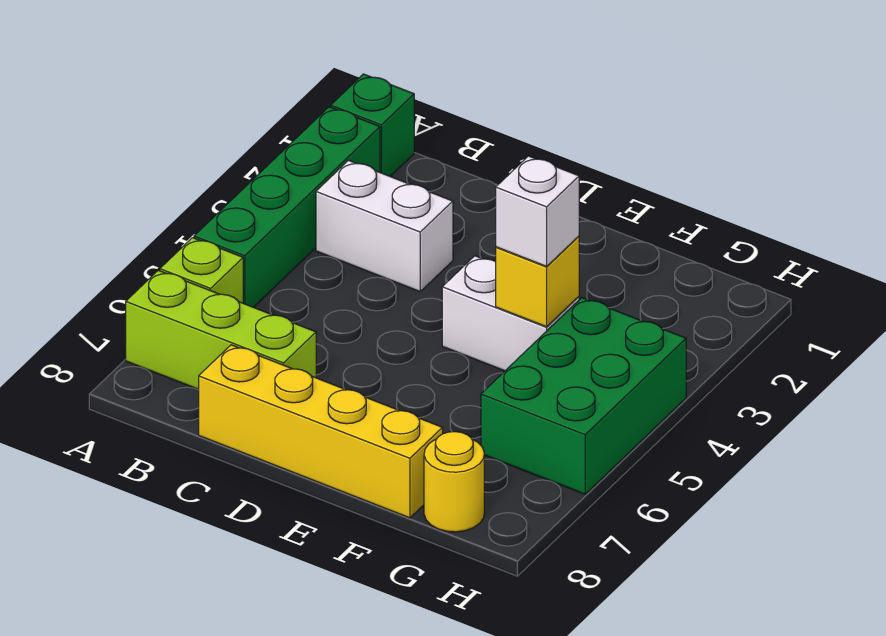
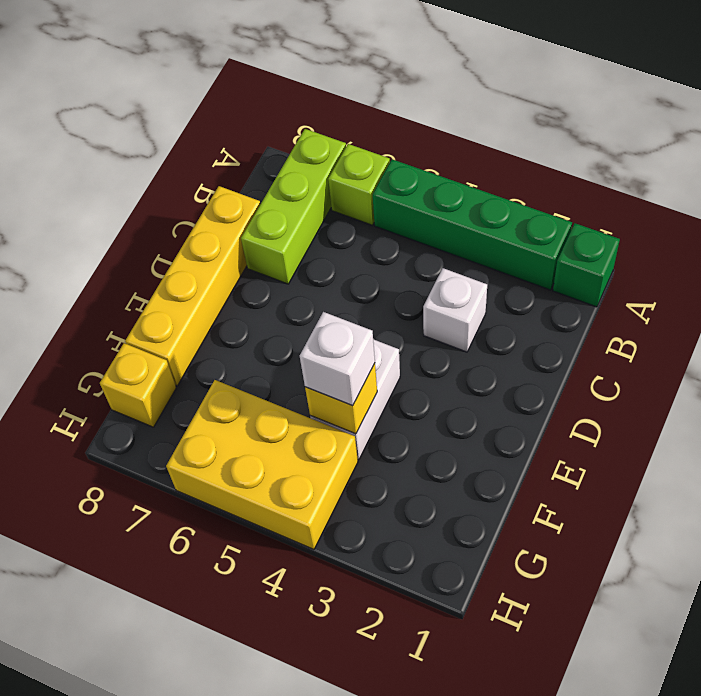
white brick B3:C3 level 1 -> white brick C3 level 1
green brick G4:H6 level 1 -> yellow brick G4:H6 level 1
yellow round brick G8 level 1 -> yellow brick G8 level 1

